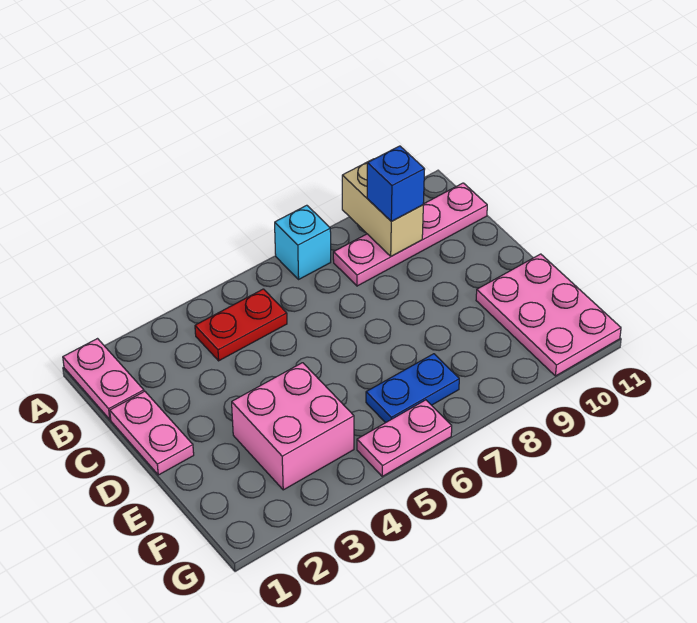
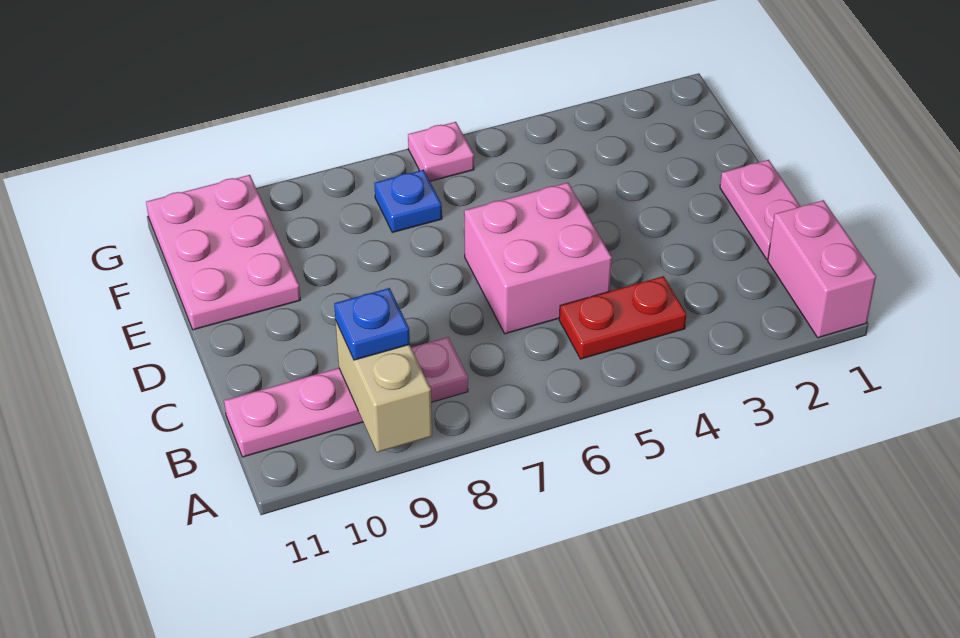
pink plate A1:B1 level 1 -> pink brick A1:B1 level 1
cyan brick A7 level 1 -> none
blue brick B9 level 3 -> blue plate B9 level 3
pink brick E3:F4 level 1 -> pink brick C5:D6 level 1
blue plate F6:F7 level 1 -> blue plate F7 level 1
pink plate G5:G6 level 1 -> pink plate G6 level 1

